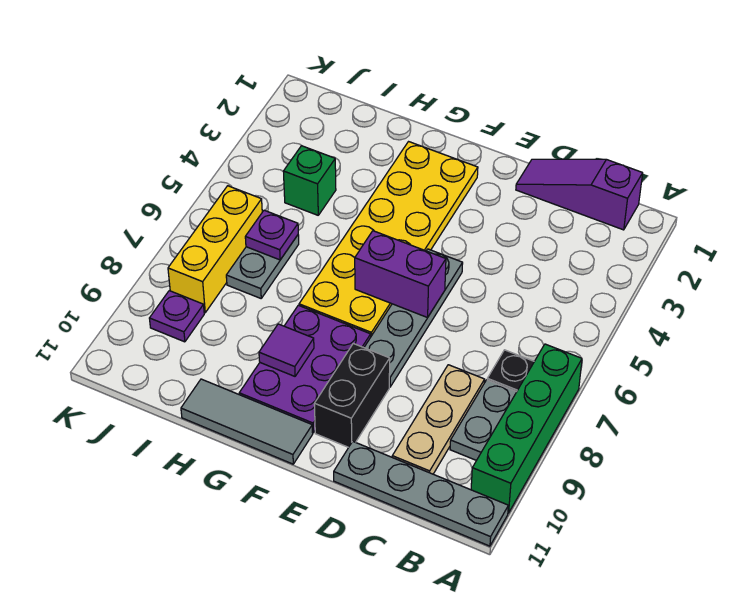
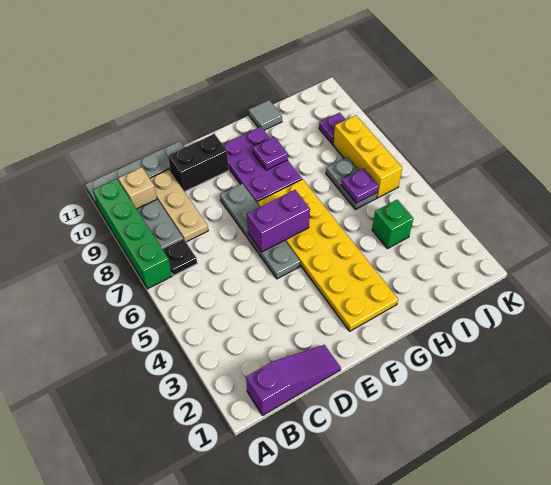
none -> tan brick B10 level 1
black brick E9:E10 level 1 -> black brick D10:E10 level 1
grey tile F11:H11 level 1 -> grey tile H11 level 1
purple tile G9 level 2 -> purple plate G9 level 2

